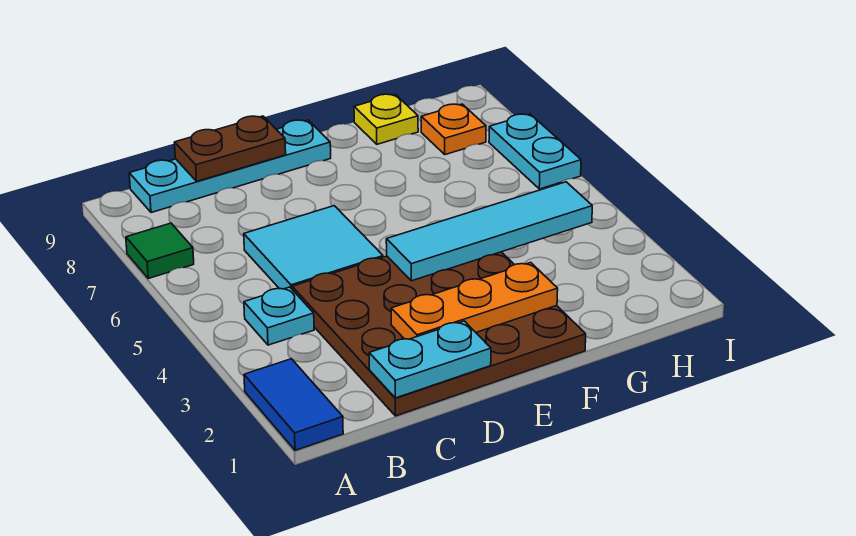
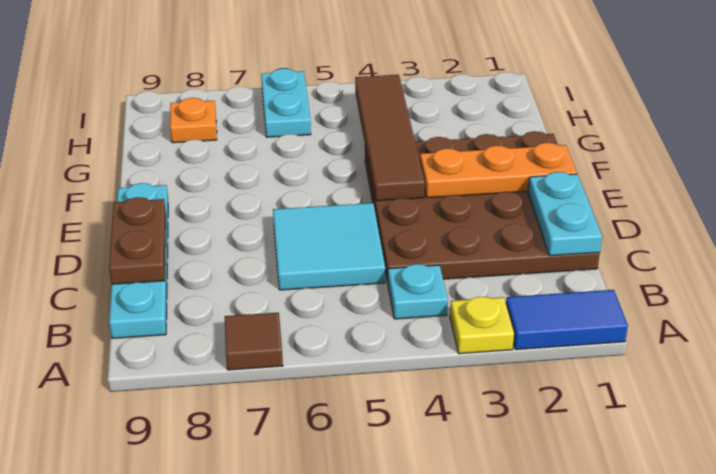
green tile A7 level 1 -> brown tile A7 level 1
orange plate D2:F2 level 2 -> orange plate E1:E3 level 2
cyan tile E4:H4 level 2 -> brown tile E4:H4 level 2
yellow plate G9 level 1 -> yellow plate A3 level 1
cyan plate I6:I7 level 1 -> cyan plate H6:I6 level 1

